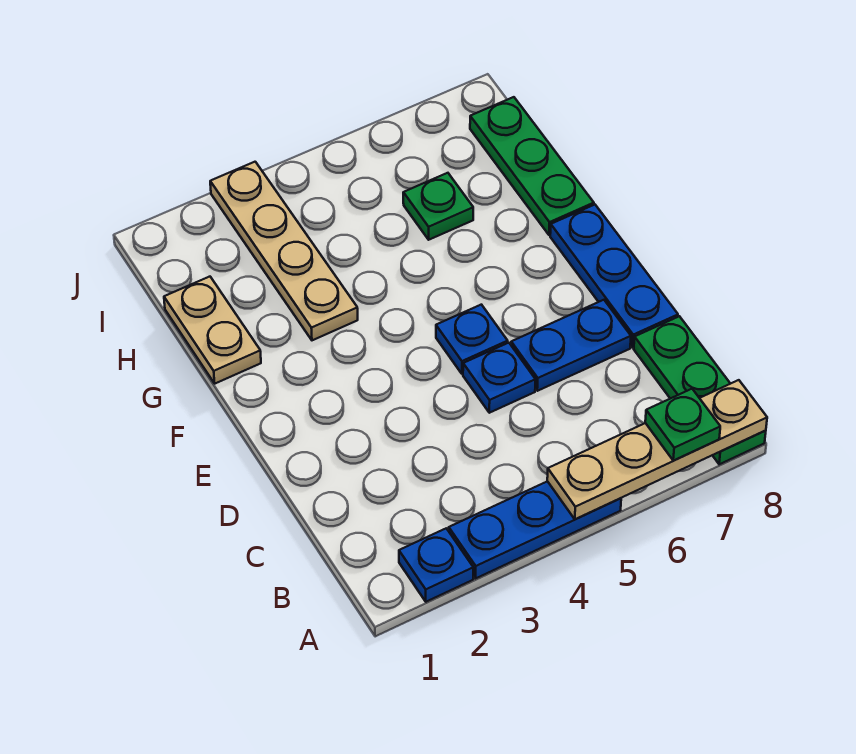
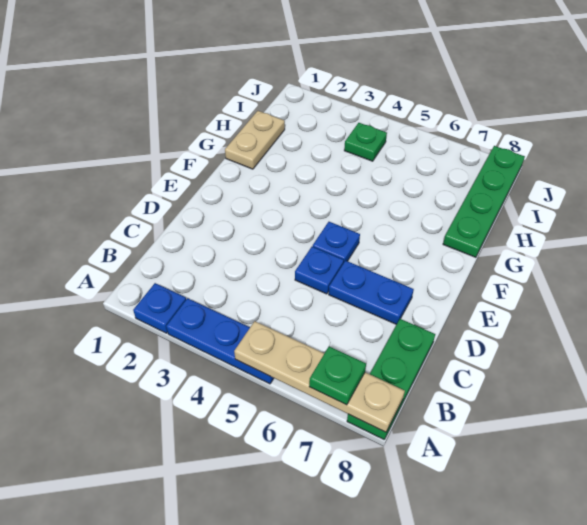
blue plate D8:F8 level 1 -> none
tan plate G3:J3 level 1 -> none
green plate G8:I8 level 1 -> green plate G8:J8 level 1
green plate H6 level 1 -> green plate I4 level 1

